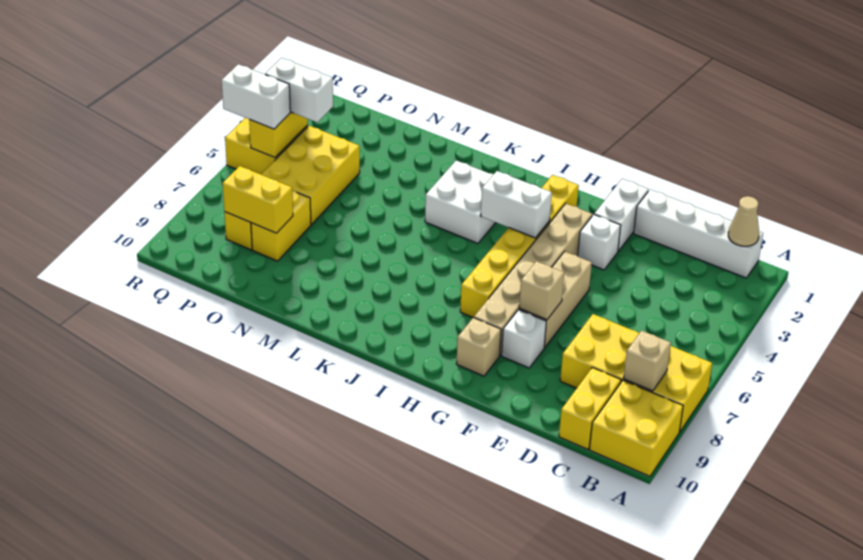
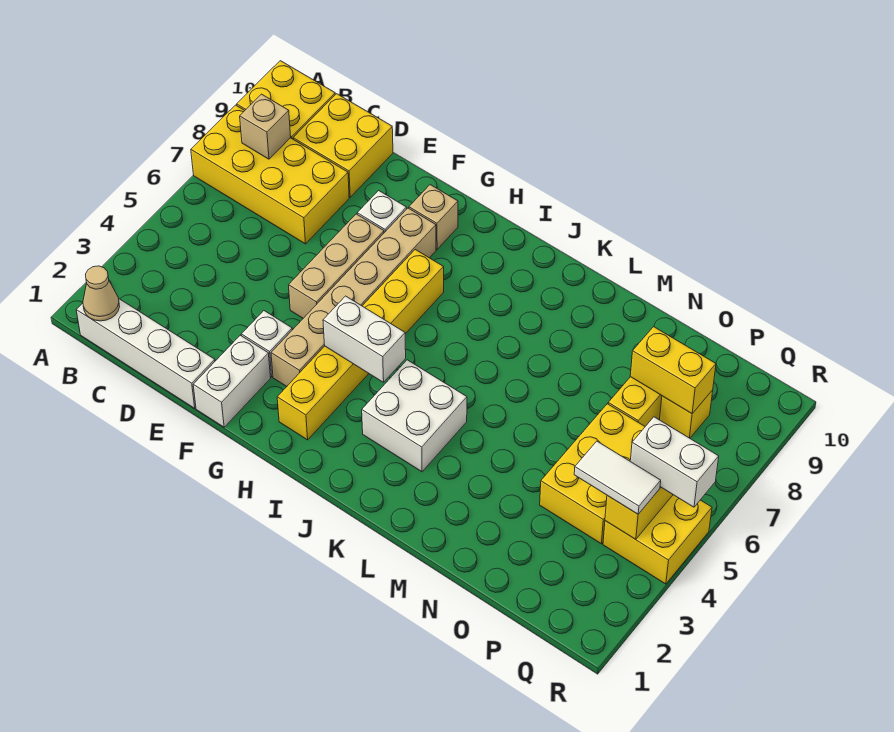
yellow brick C9:C10 level 1 -> yellow brick C9:D10 level 1
tan brick F7 level 2 -> none
white brick P4:Q4 level 3 -> white tile P4:Q4 level 3

